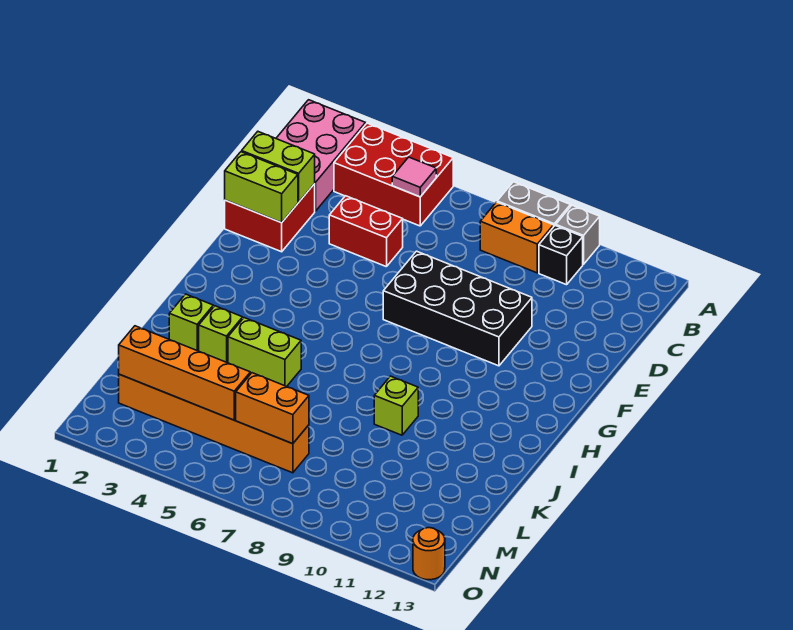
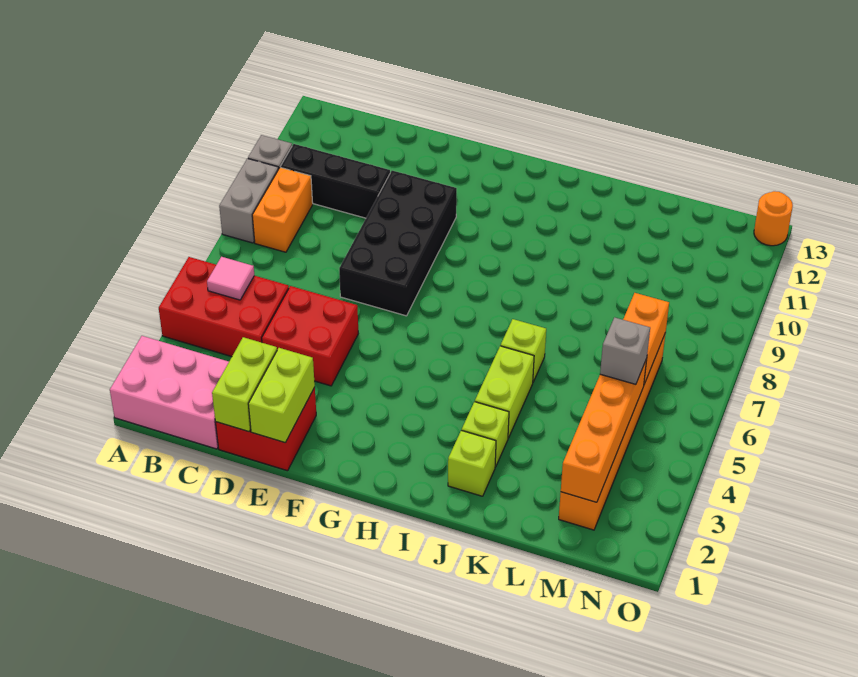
red brick A3:B5 level 1 -> red brick A4:C5 level 1
black brick B10 level 1 -> black brick B10:D10 level 1
red brick D4:D5 level 1 -> red brick D4:E5 level 1
lime brick J9 level 1 -> lime brick J6 level 1
none -> grey brick M5 level 3

